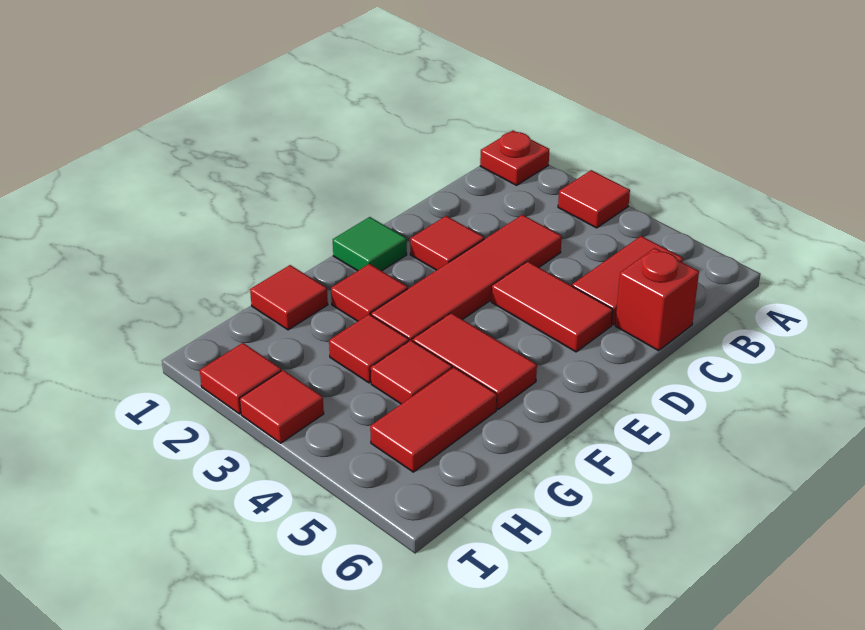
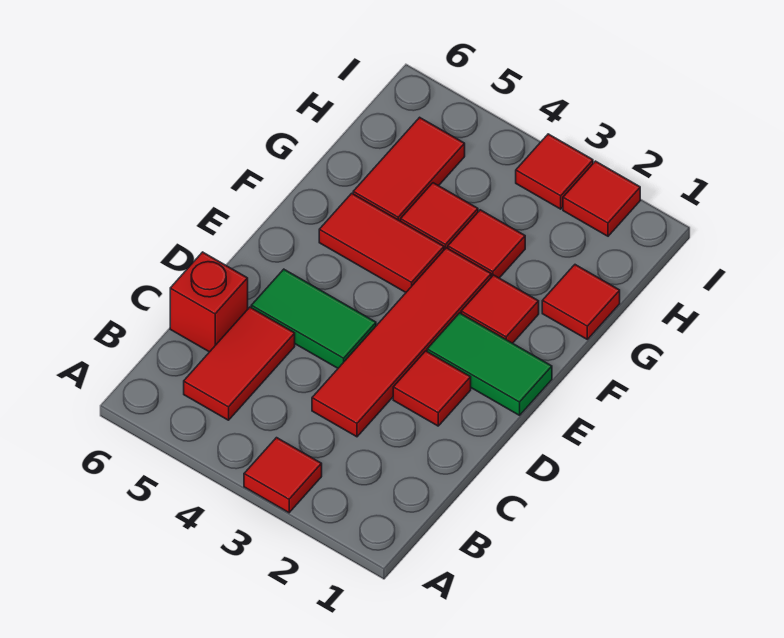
red plate A1 level 1 -> none
red tile D4:D5 level 1 -> green tile D4:D5 level 1
green tile E1 level 1 -> green tile E1:E2 level 1

